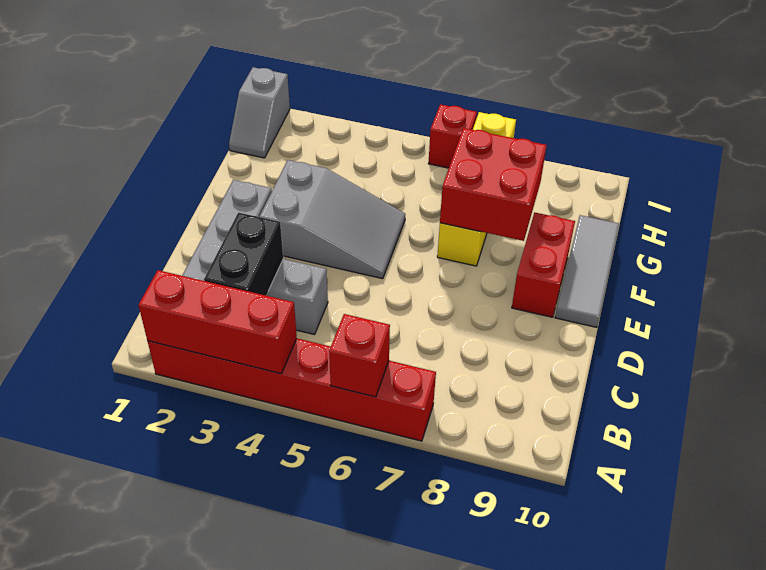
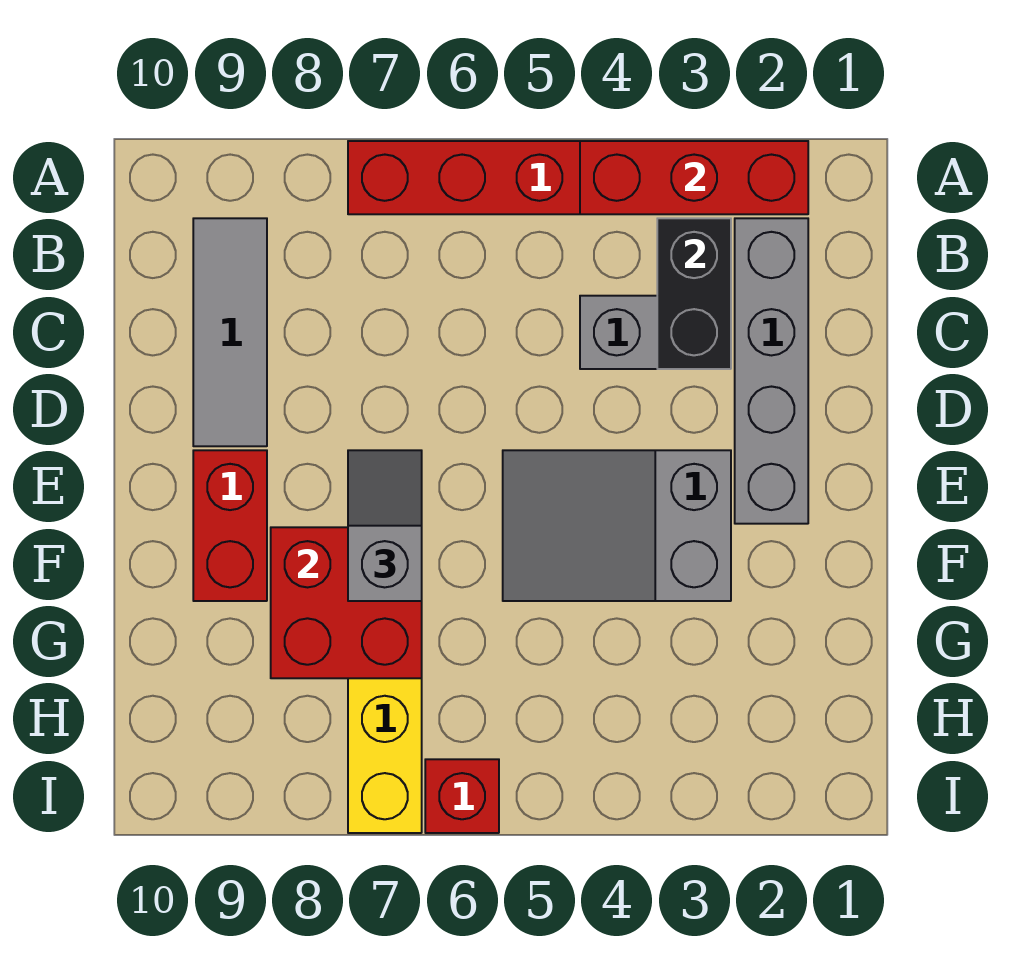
red brick A6 level 2 -> none
grey tile E10:G10 level 1 -> grey tile B9:D9 level 1
grey slope H1:I1 level 1 top I -> grey slope E7:F7 level 3 top F

